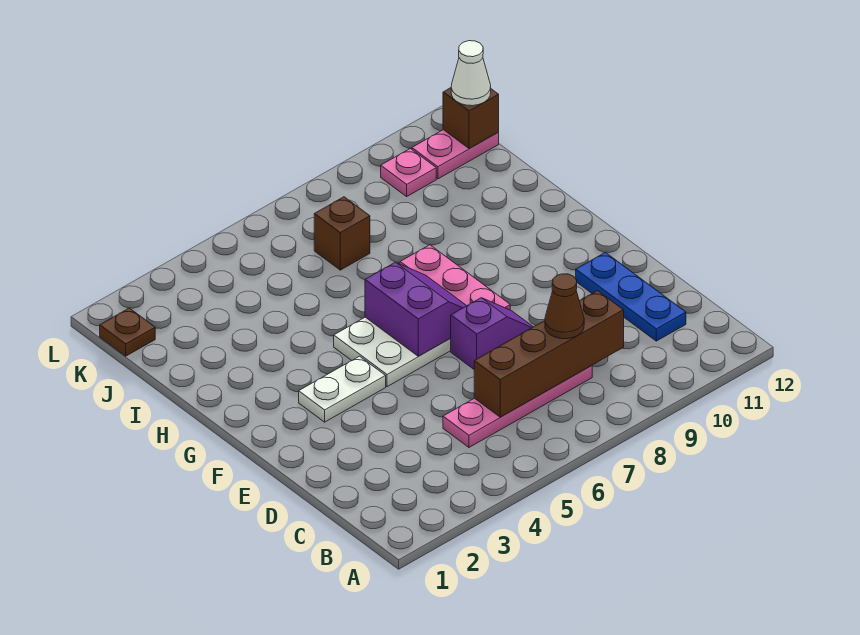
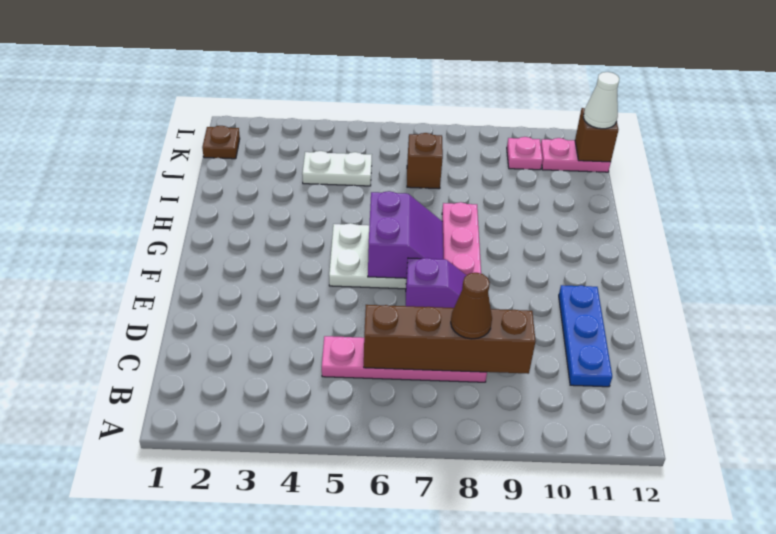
white plate F3:F4 level 1 -> white plate J4:J5 level 1

